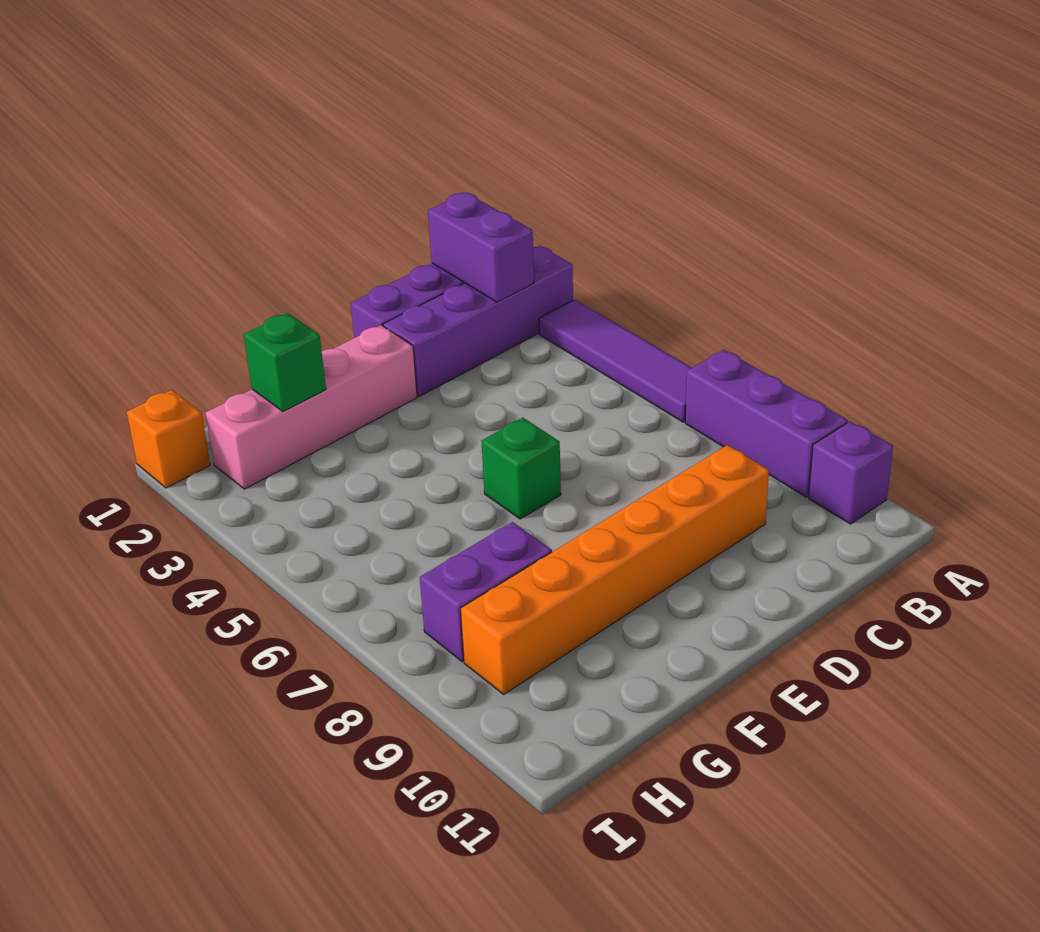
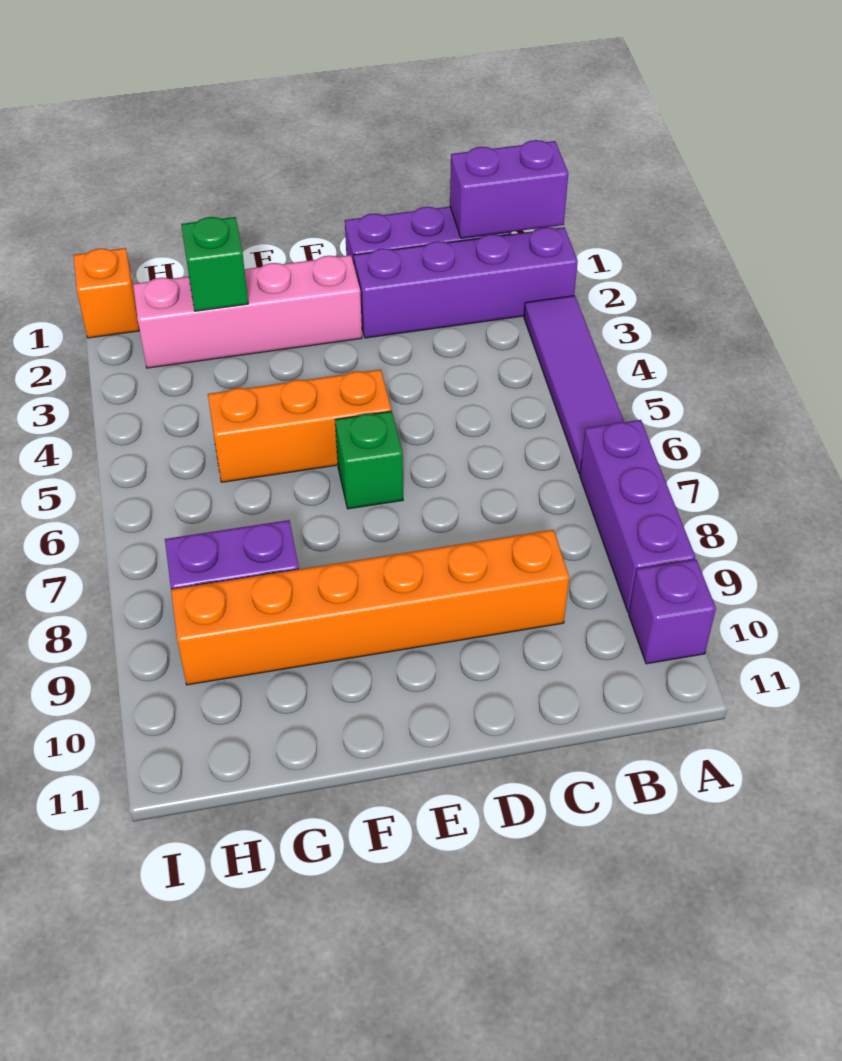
purple brick B1:B2 level 2 -> purple brick A1:B1 level 2
none -> orange brick E5:G5 level 1

